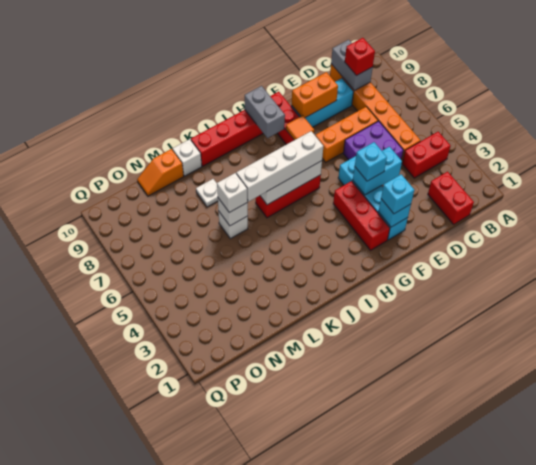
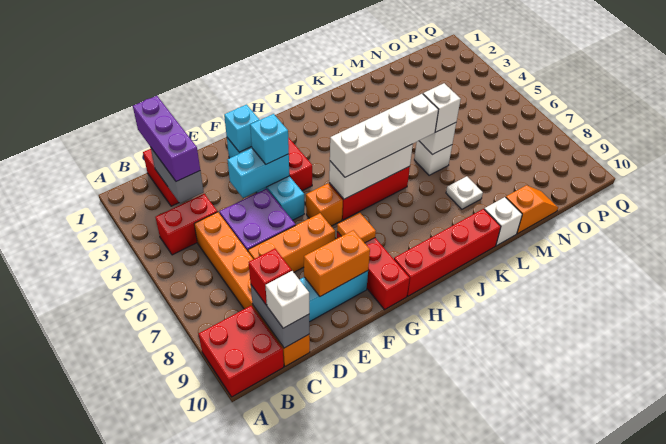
none -> red brick A9:B10 level 1
none -> purple brick C1:C3 level 3
none -> white brick C10 level 3
cyan brick F2 level 3 -> none
none -> orange brick G6 level 1
grey brick H9:H10 level 2 -> grey brick C2:C3 level 2

